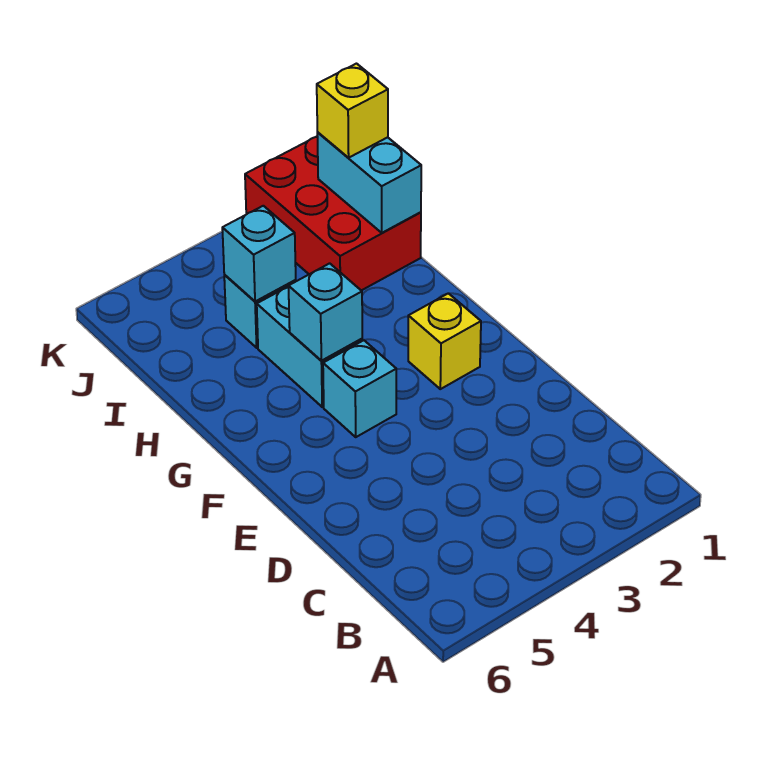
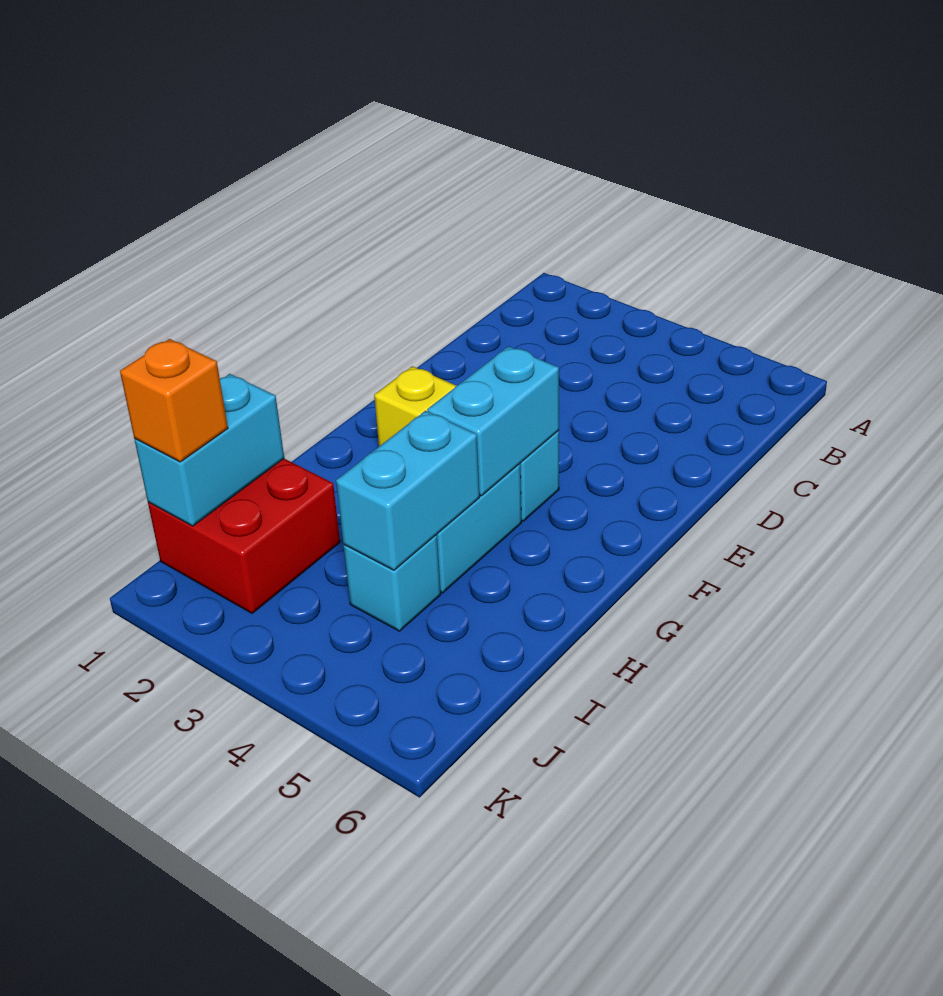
cyan brick G4 level 2 -> cyan brick F4:G4 level 2
red brick I1:K2 level 1 -> red brick I1:J2 level 1
cyan brick I4 level 2 -> cyan brick H4:I4 level 2
yellow brick J1 level 3 -> orange brick J1 level 3

